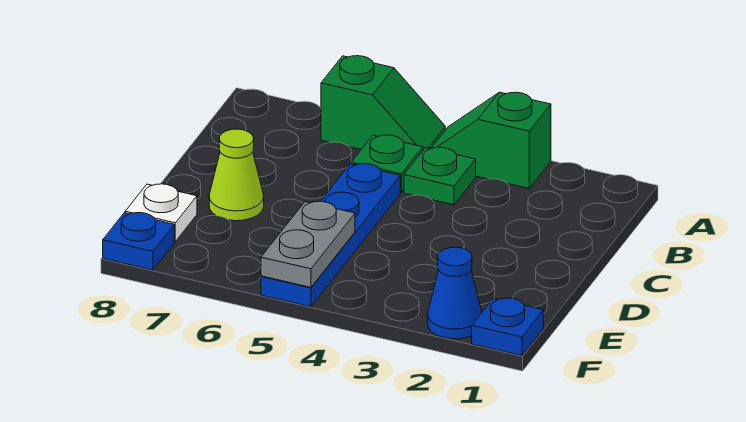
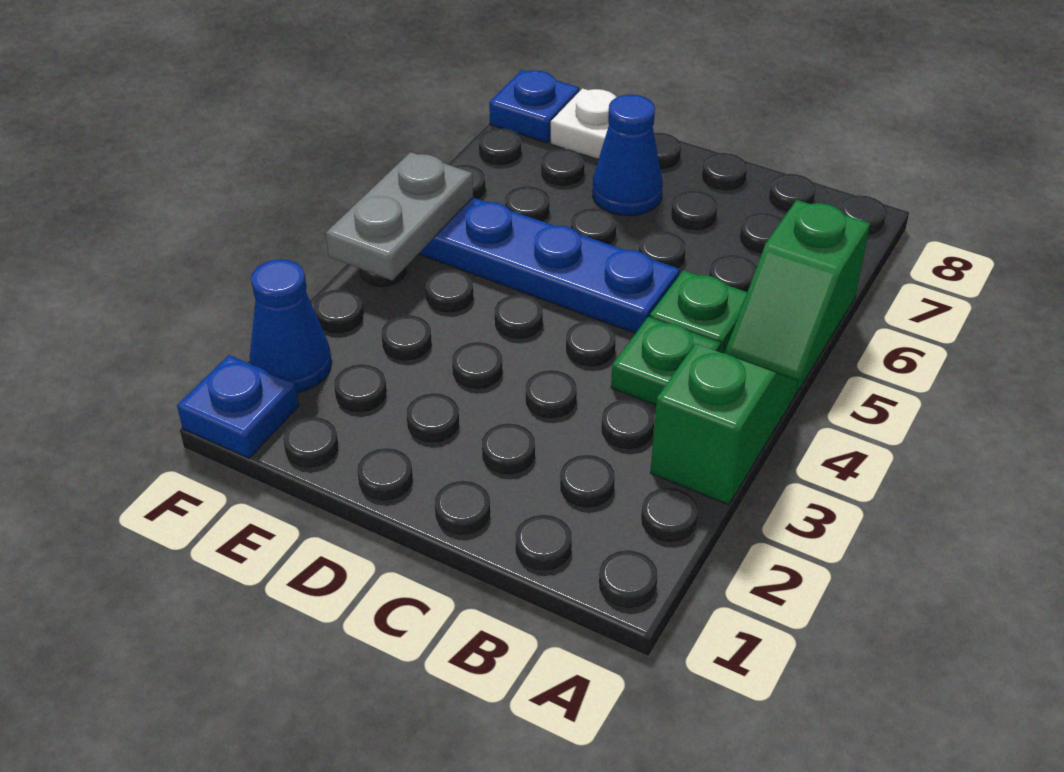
lime cone D7 level 1 -> blue cone D7 level 1
grey plate E5:F5 level 2 -> grey plate F4:F5 level 2

